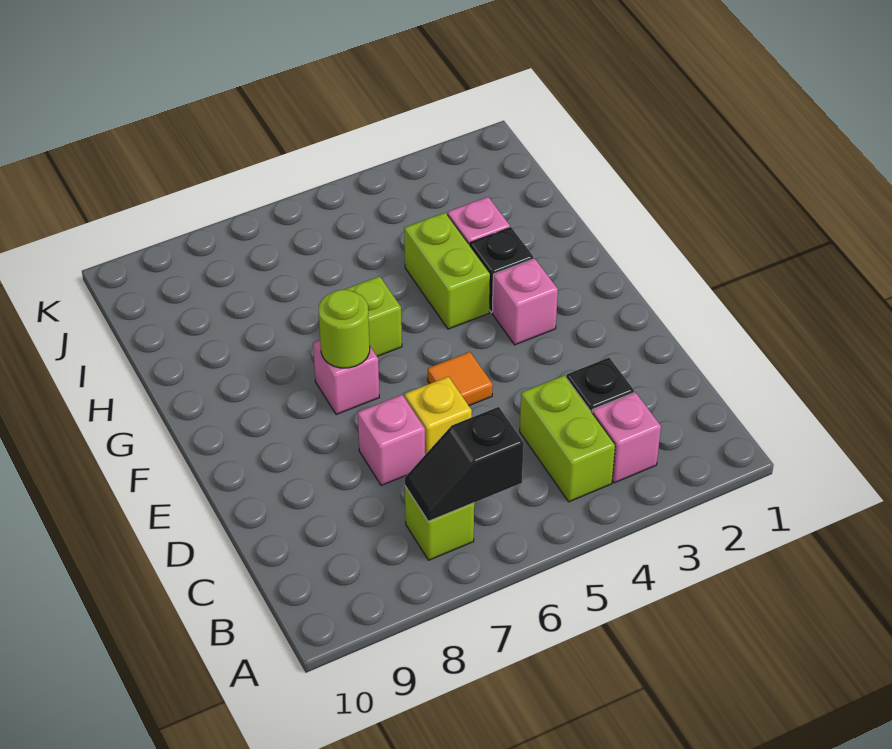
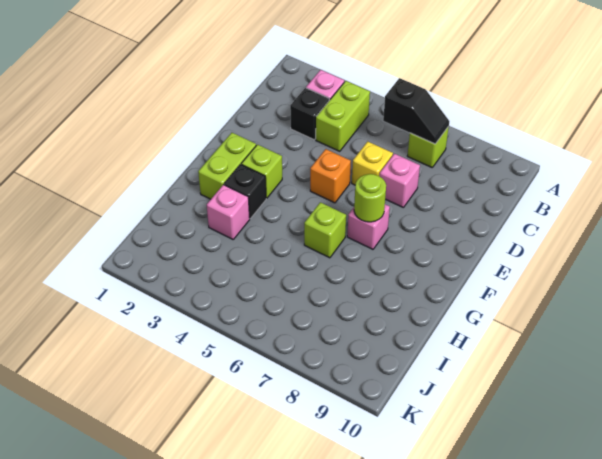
orange tile E5 level 1 -> orange brick E5 level 1
pink brick F3 level 1 -> lime brick F3 level 1
lime brick G4:H4 level 1 -> lime brick F2:G2 level 1

